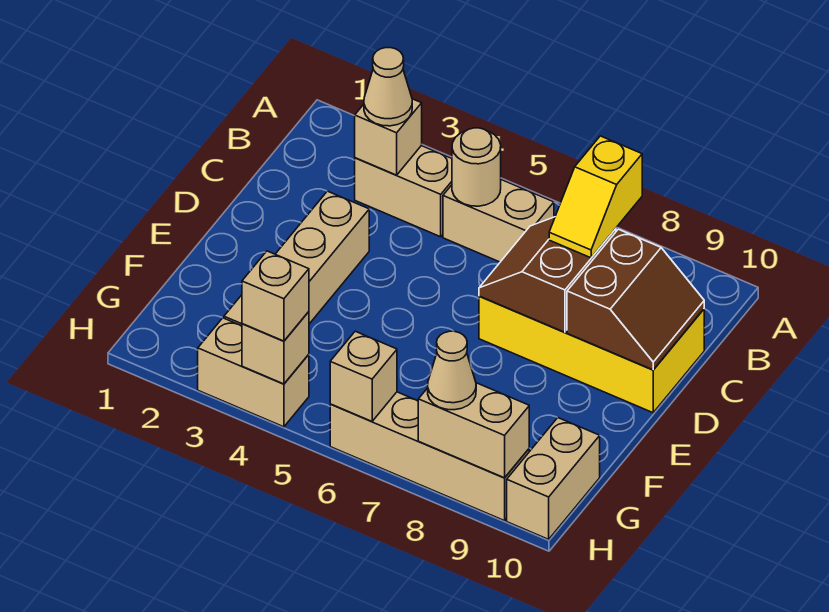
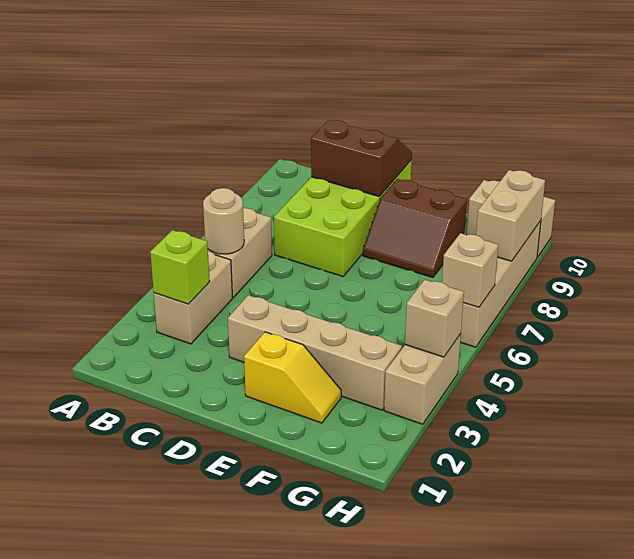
tan brick B3 level 2 -> lime brick B3 level 2
tan cone B3 level 3 -> none
yellow slope B8:C8 level 3 top B -> yellow slope E2:F2 level 1 top E
yellow brick C7:D10 level 1 -> lime brick C7:D10 level 1
brown slope C7:D8 level 2 top 8 -> brown slope E8:F9 level 1 top 9
tan brick H4 level 3 -> none
tan cone H8 level 3 -> none

